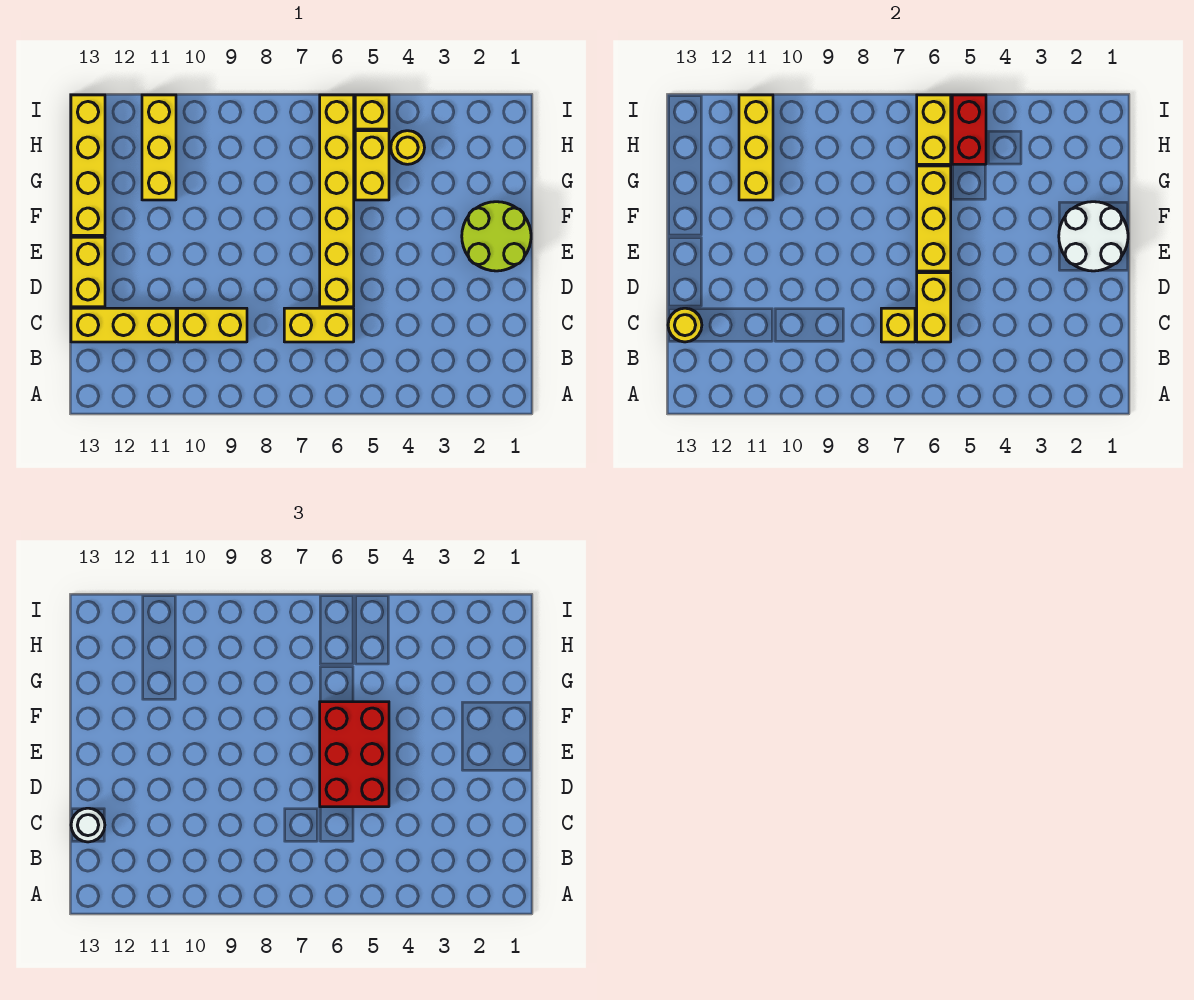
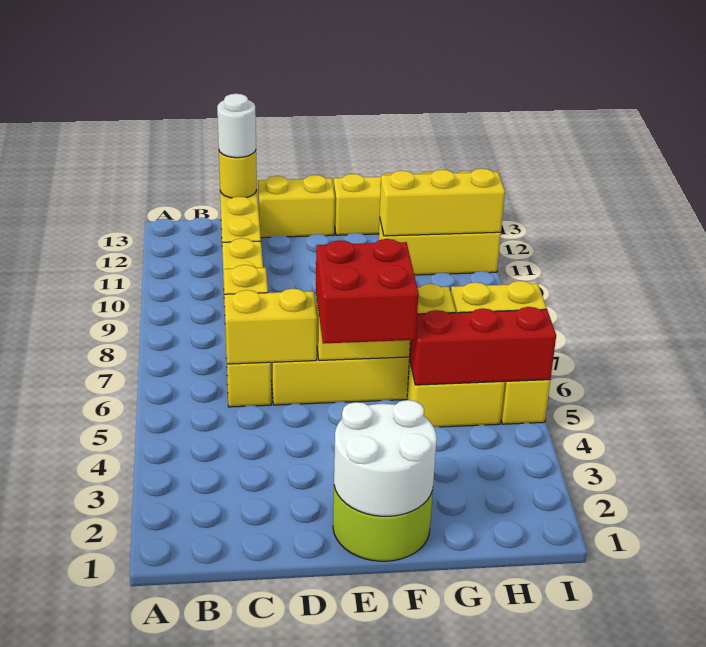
red brick D5:F6 level 3 -> red brick E5:F6 level 3
yellow round brick H4 level 1 -> none
red brick H5:I5 level 2 -> red brick G5:I5 level 2

